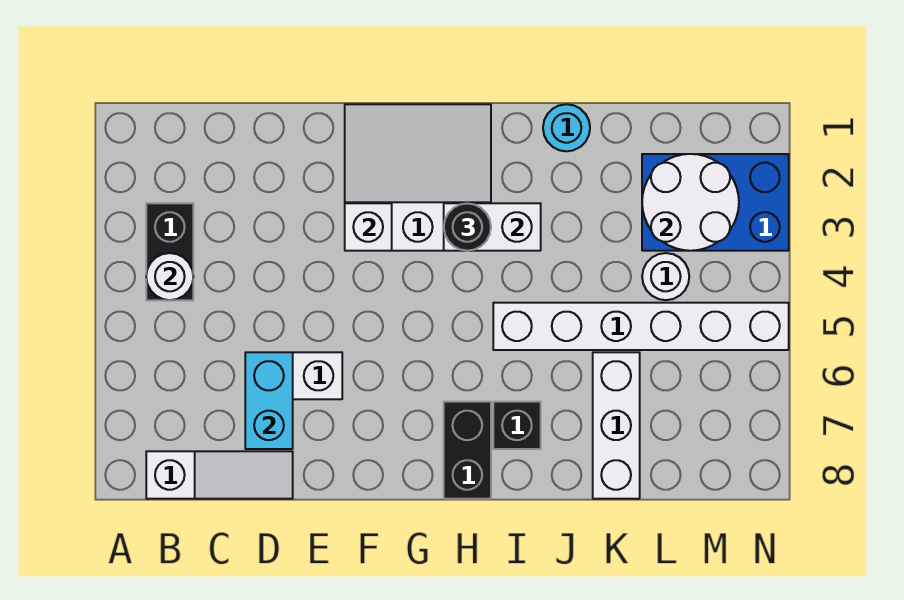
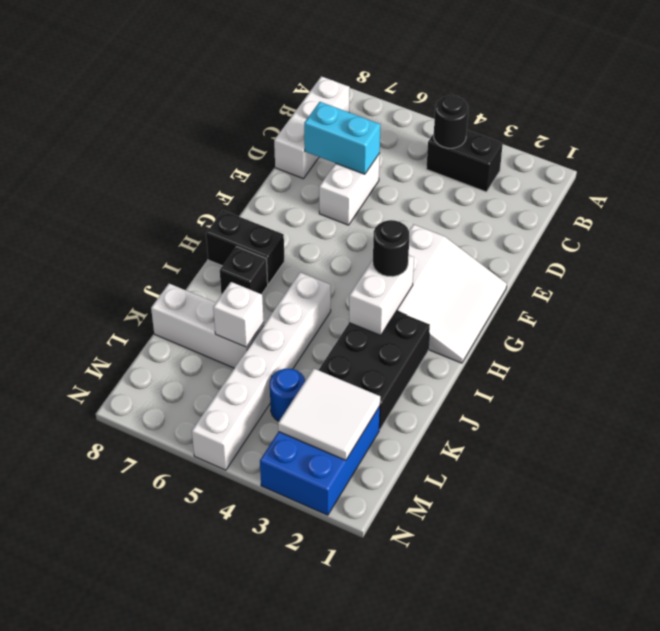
white round brick B4 level 2 -> black round brick B4 level 2
white slope B8:D8 level 1 top B -> white brick B8:D8 level 1
white brick F3 level 2 -> white brick K6 level 2
none -> black brick I2:K3 level 1
cyan round brick J1 level 1 -> none
white round brick L2:M3 level 2 -> white tile L2:M3 level 2
white round brick L4 level 1 -> blue round brick L4 level 1

